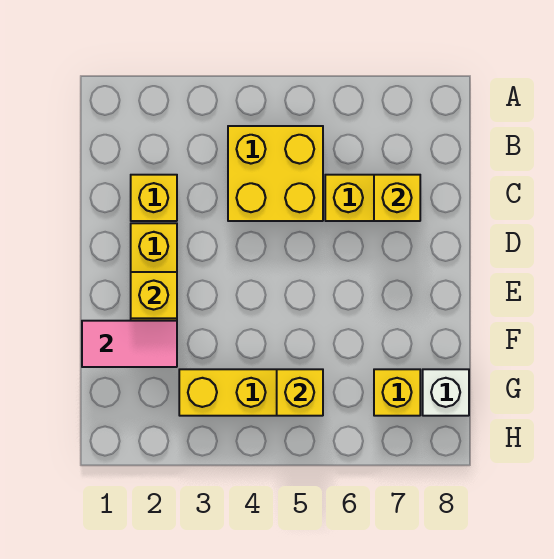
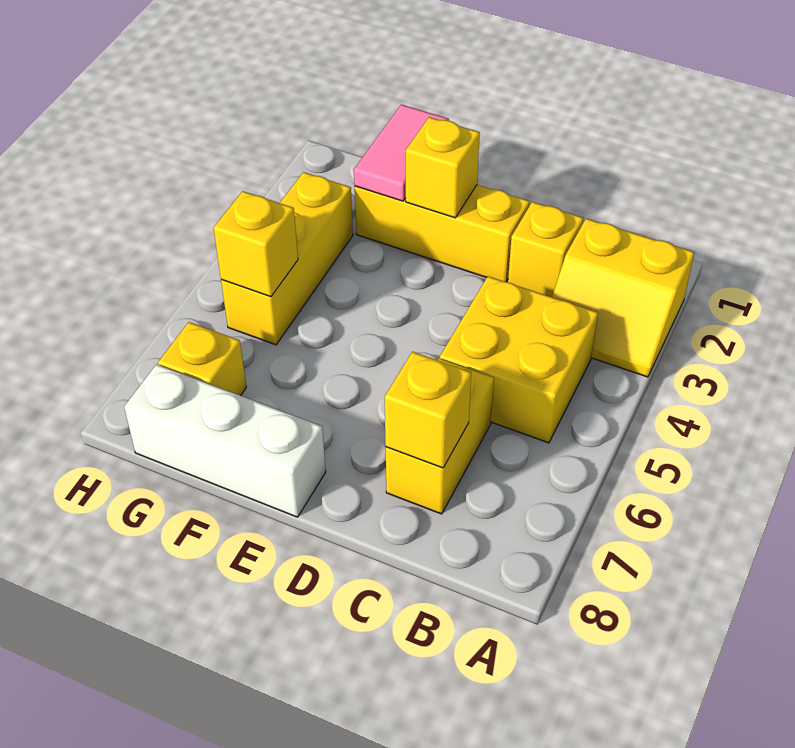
none -> yellow slope A2:B3 level 1 top 2
white brick G8 level 1 -> white brick E8:G8 level 1

